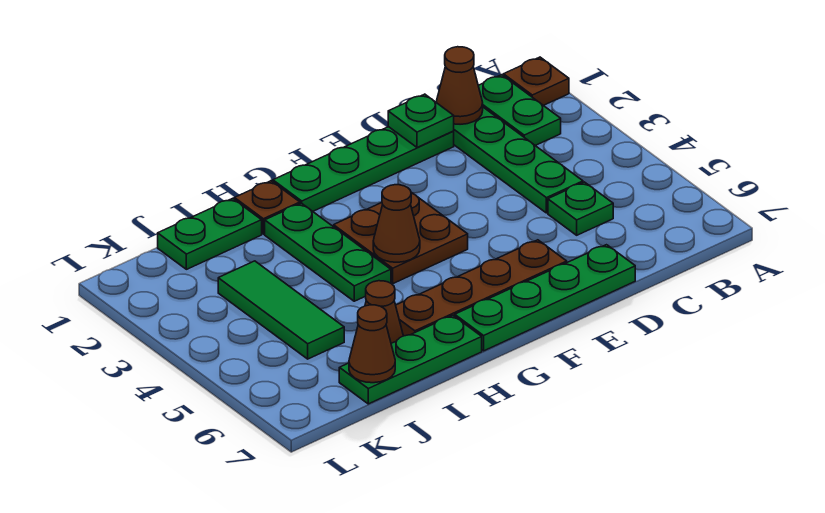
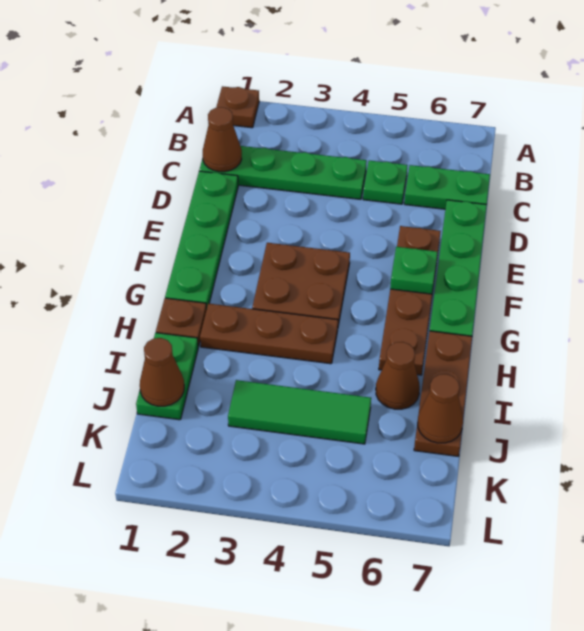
green plate B1:B2 level 1 -> green plate C6:C7 level 1
green plate D1 level 2 -> green plate F6 level 2
brown cone G4 level 2 -> brown cone J1 level 2
green plate H2:H4 level 1 -> brown plate H2:H4 level 1
green plate H7:J7 level 1 -> brown plate H7:J7 level 1

